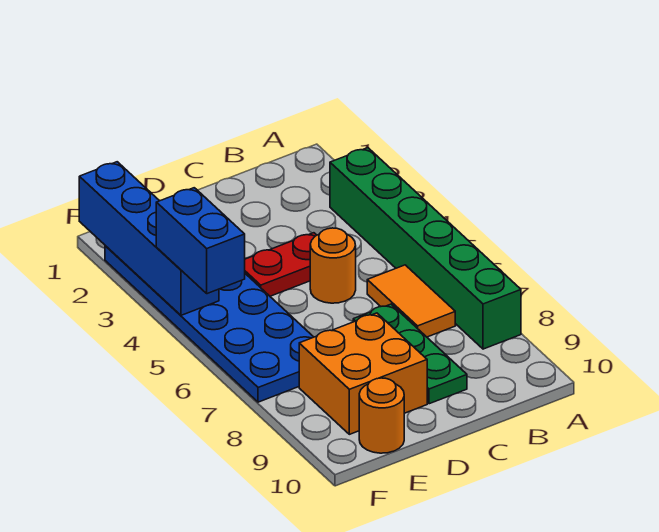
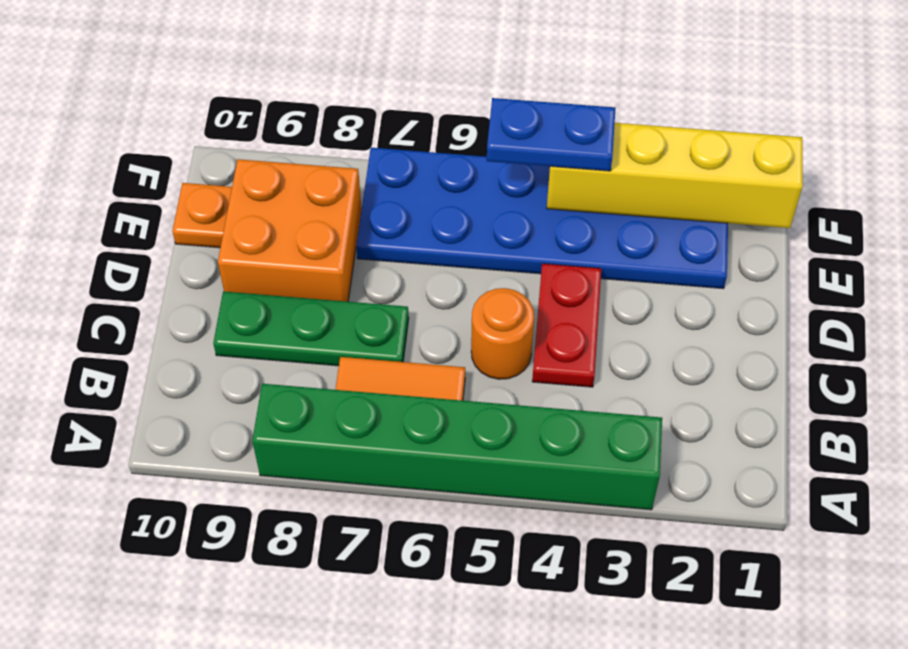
orange round brick E10 level 1 -> orange plate E10 level 1
blue brick F1:F4 level 2 -> yellow brick F1:F4 level 2
blue brick F4:F5 level 3 -> blue plate F4:F5 level 3

